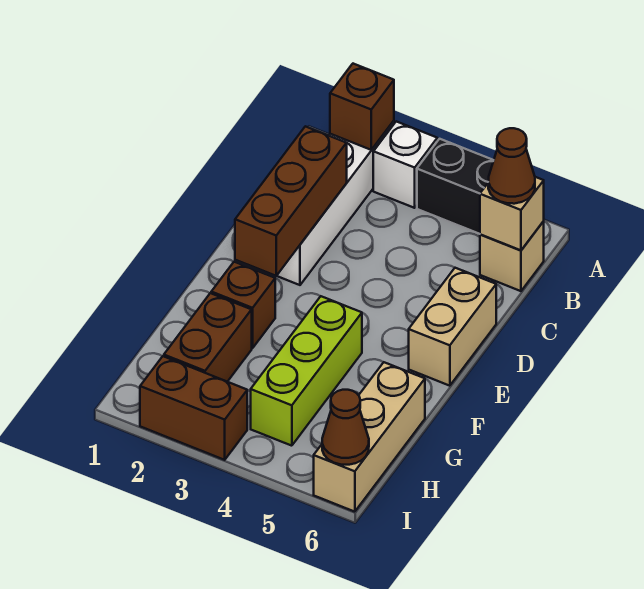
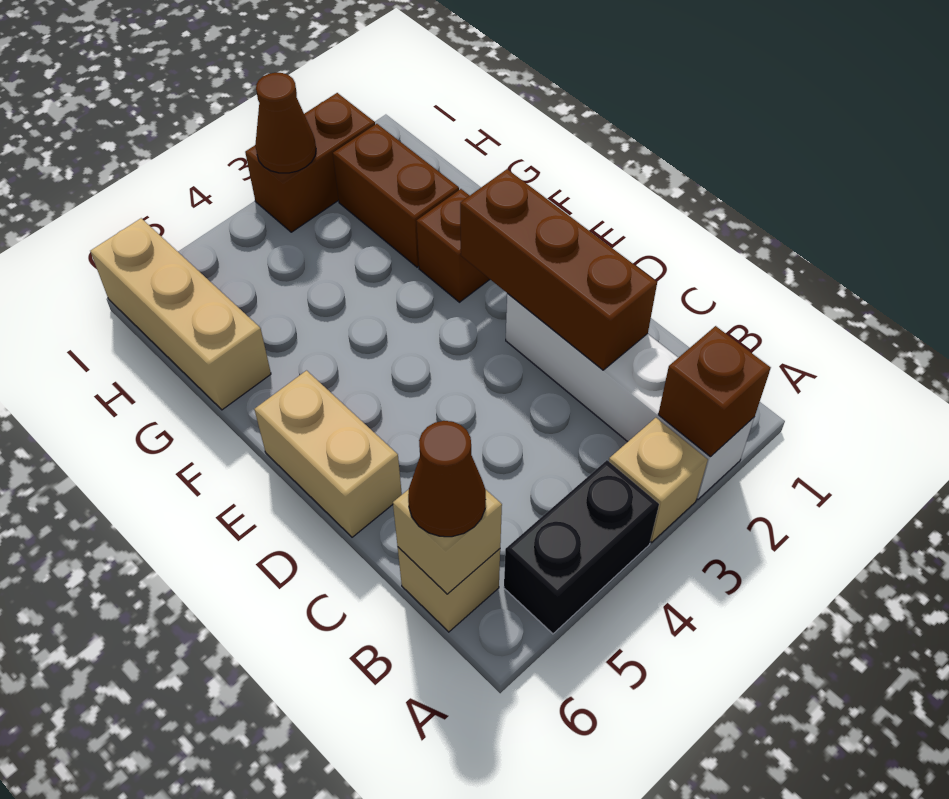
white brick A3 level 1 -> tan brick A3 level 1
lime brick F4:H4 level 1 -> none
brown cone I6 level 2 -> brown cone I3 level 2

